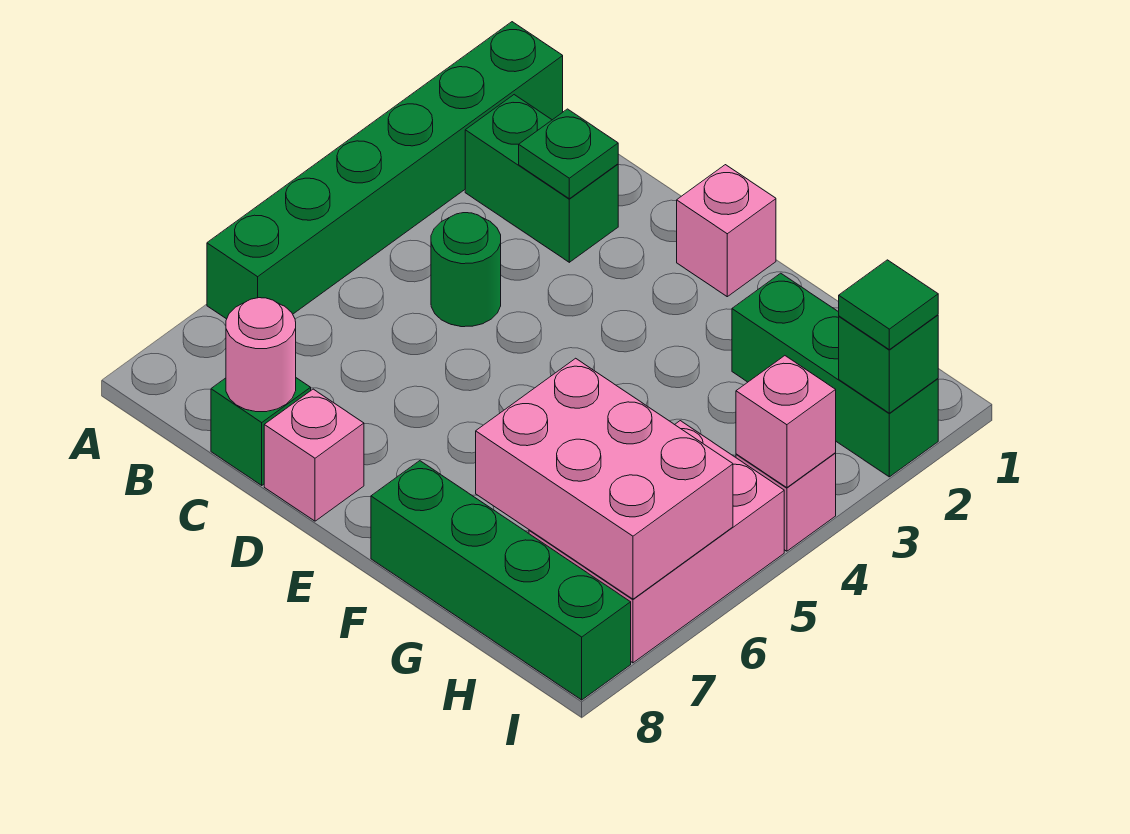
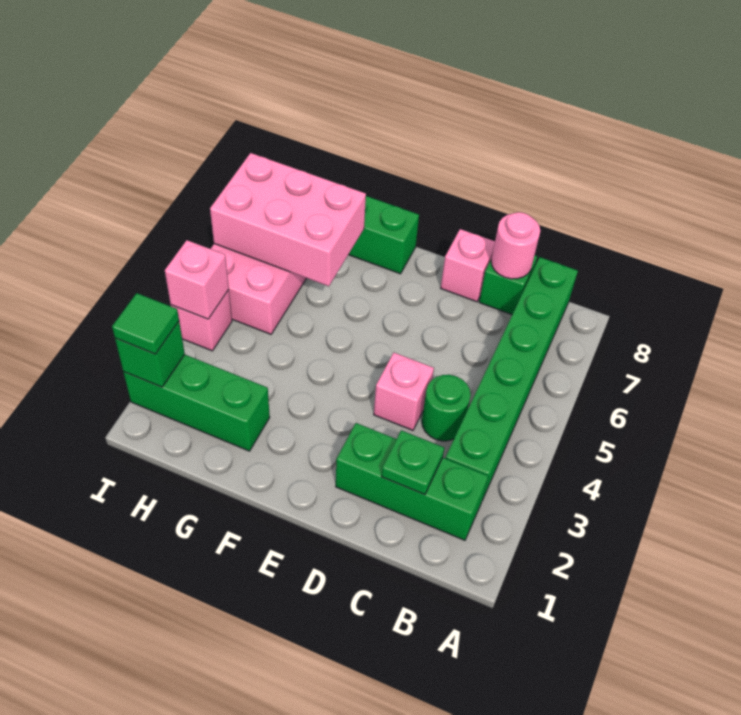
green brick A1:A6 level 1 -> green brick B3:B8 level 1
green brick B2:C2 level 1 -> green brick B2:D2 level 1
pink brick E1 level 1 -> pink brick D4 level 1

